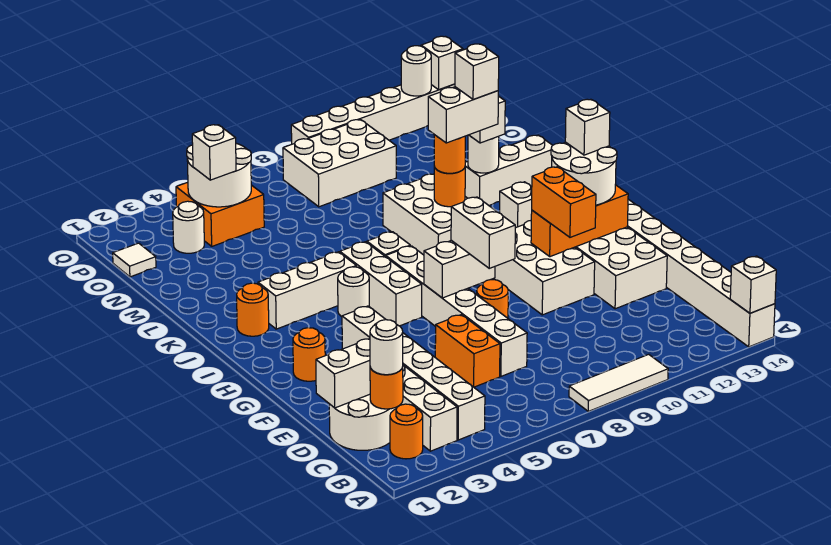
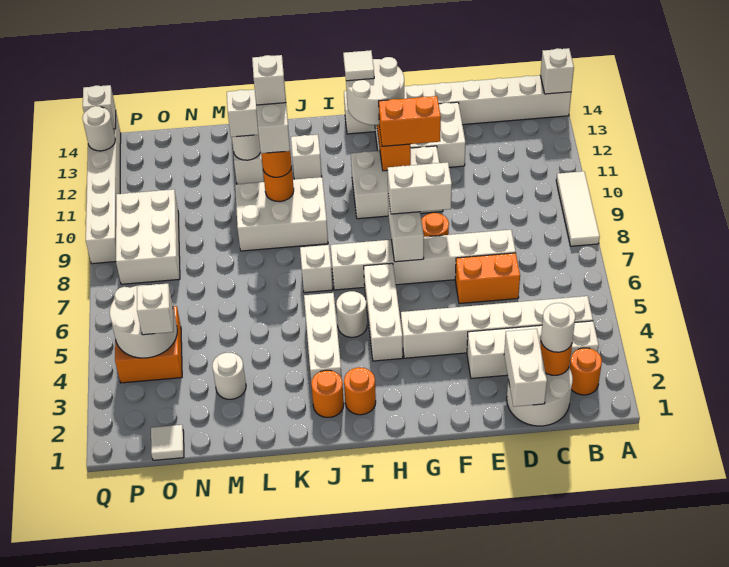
orange round brick G2 level 1 -> orange round brick I2 level 1
white brick H6:J6 level 1 -> white brick H4:H6 level 1
white brick H13 level 4 -> white tile H13 level 4
white round brick O3 level 1 -> white round brick M3 level 1

